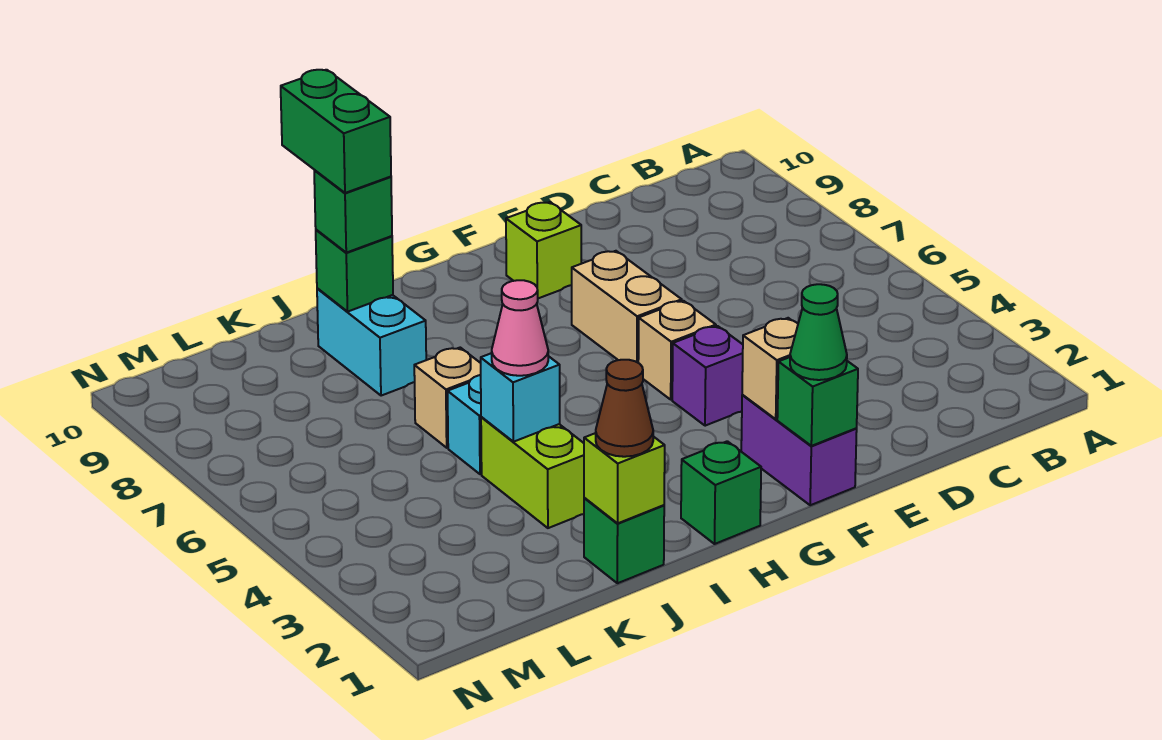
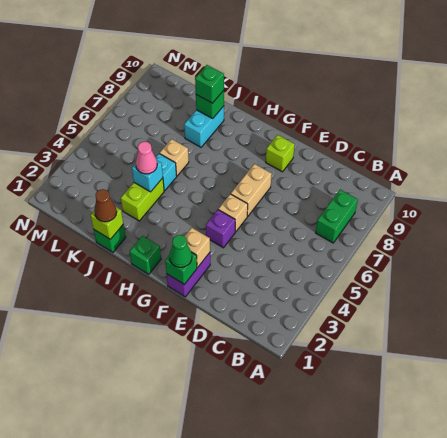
green brick J9:J10 level 4 -> green brick B7:B8 level 1

